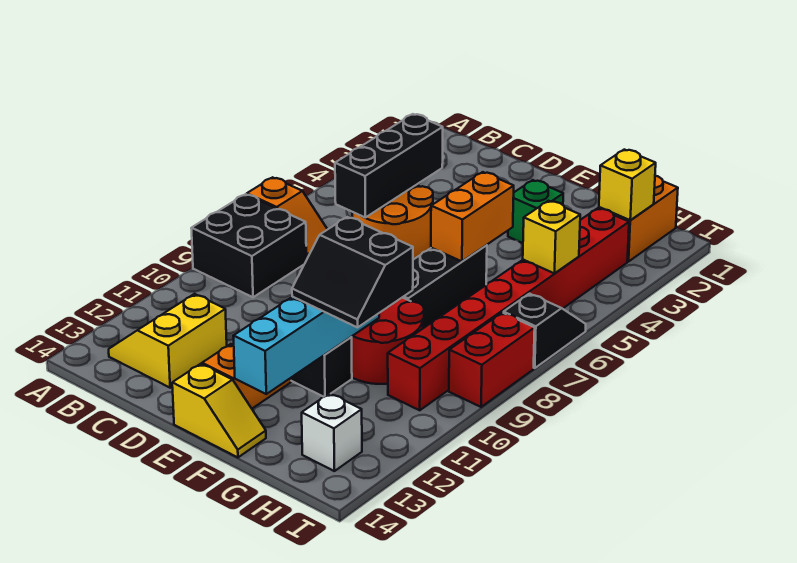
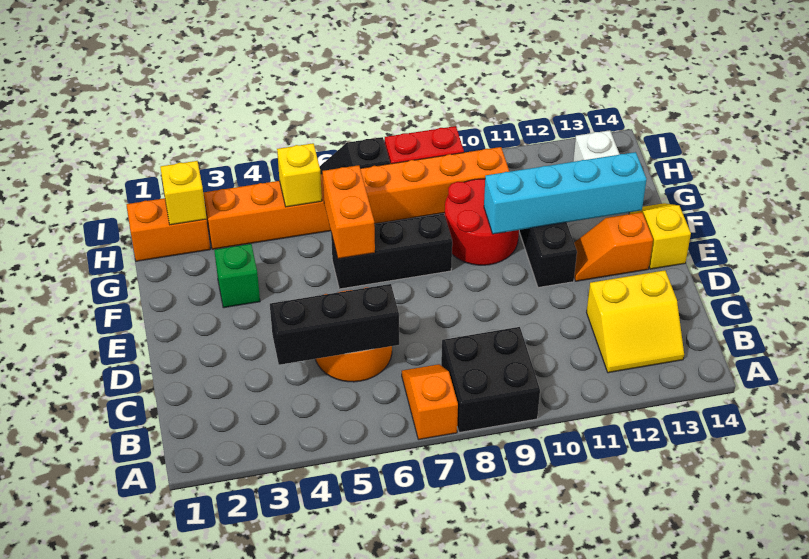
orange brick F5:F6 level 2 -> orange brick F6:G6 level 2
black slope F10:G11 level 3 top 10 -> none
red brick H3:H10 level 1 -> orange brick H3:H10 level 1

